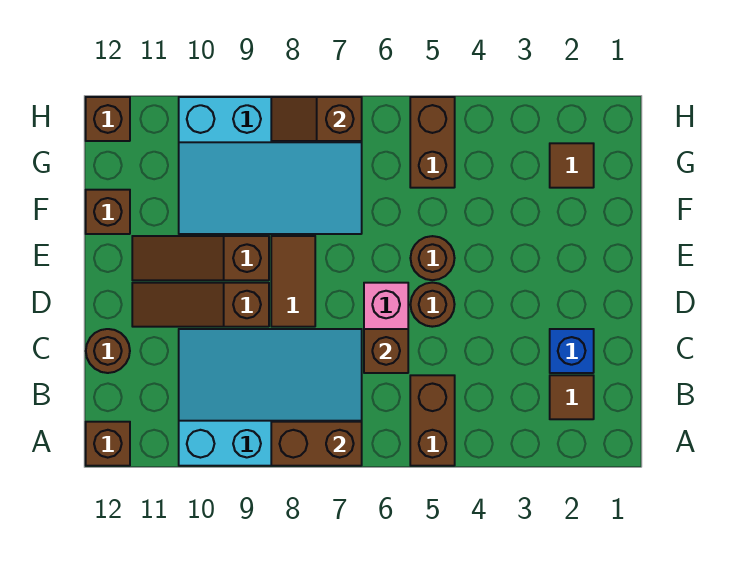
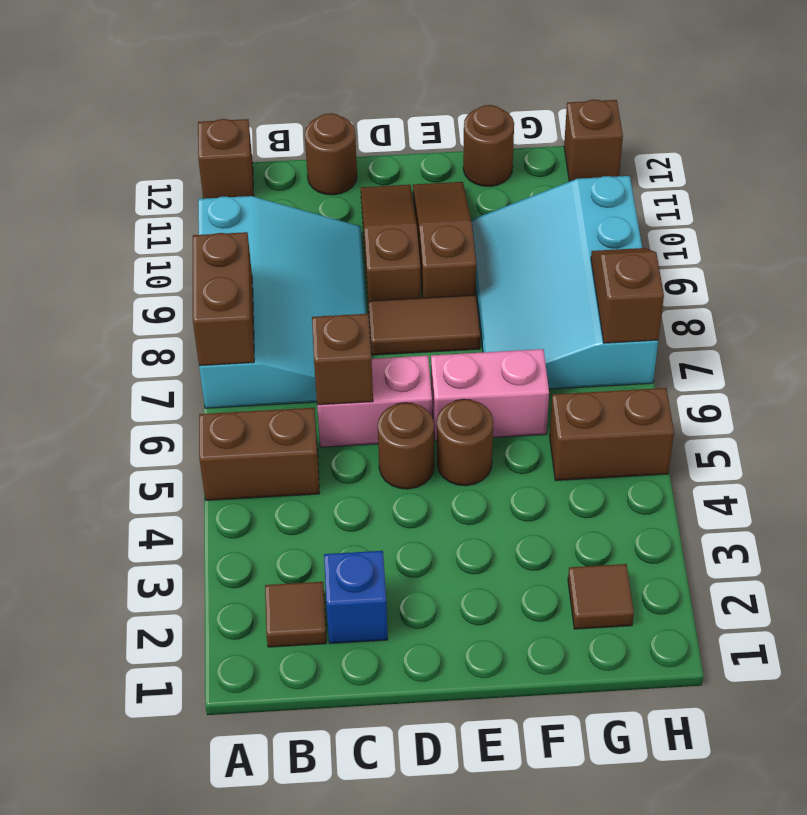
none -> pink brick E6:F6 level 1
brown brick F12 level 1 -> brown round brick F12 level 1

